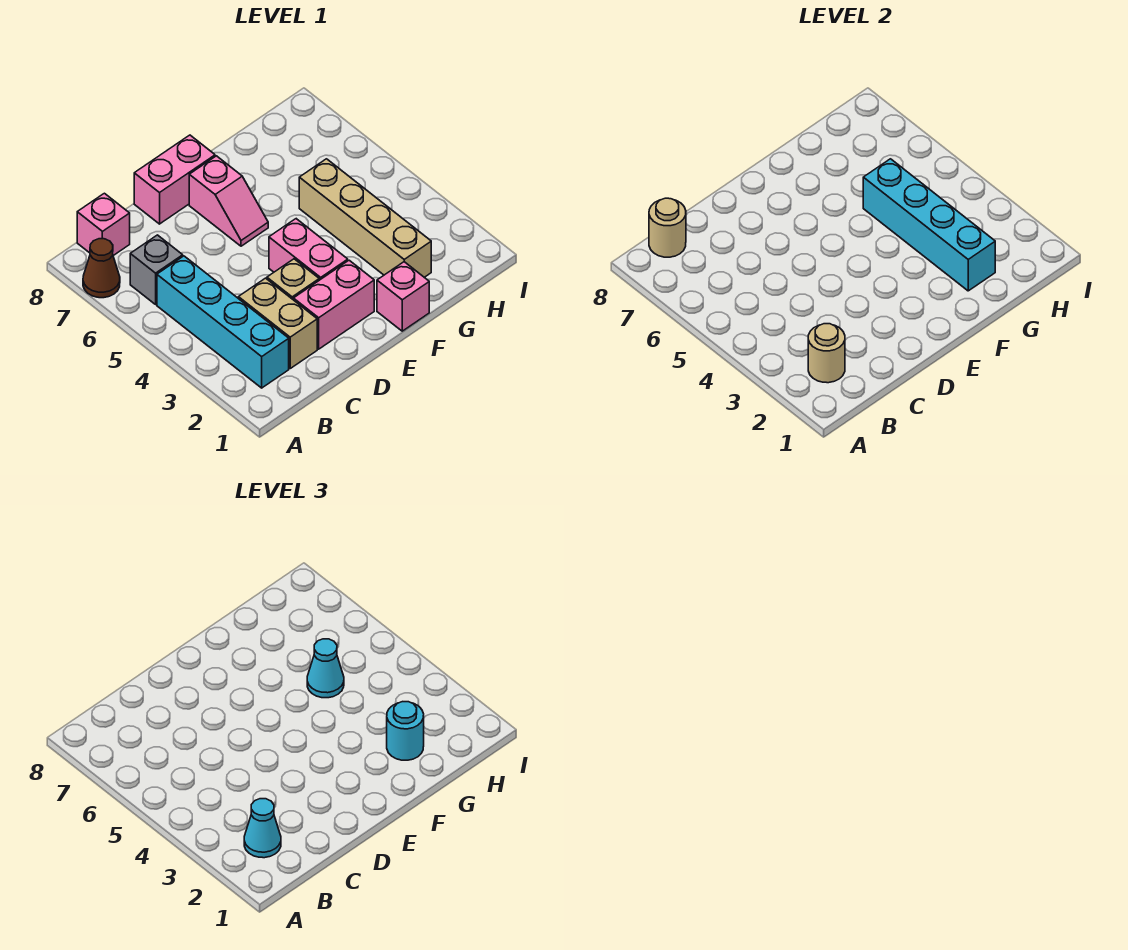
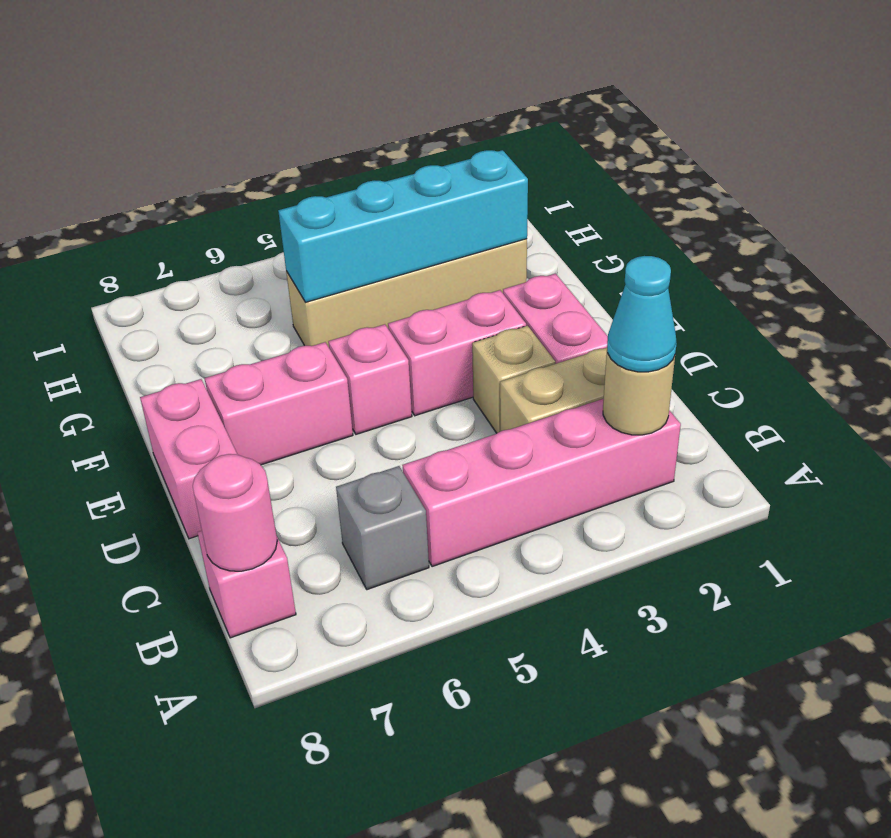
brown cone A7 level 1 -> none
cyan brick B2:B5 level 1 -> pink brick B2:B5 level 1
tan round brick B8 level 2 -> pink round brick B8 level 2
pink slope E6:E7 level 1 top 7 -> pink brick E6:E7 level 1
pink brick F1 level 1 -> pink brick E5 level 1
cyan round brick G2 level 3 -> none
cyan cone G5 level 3 -> none

